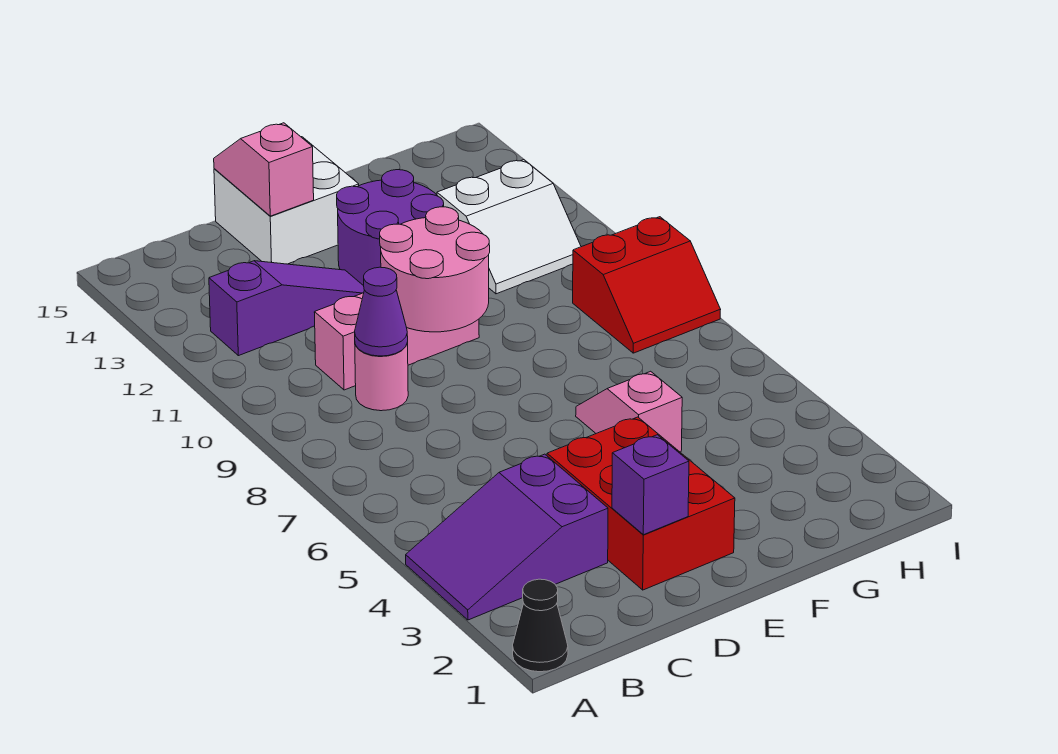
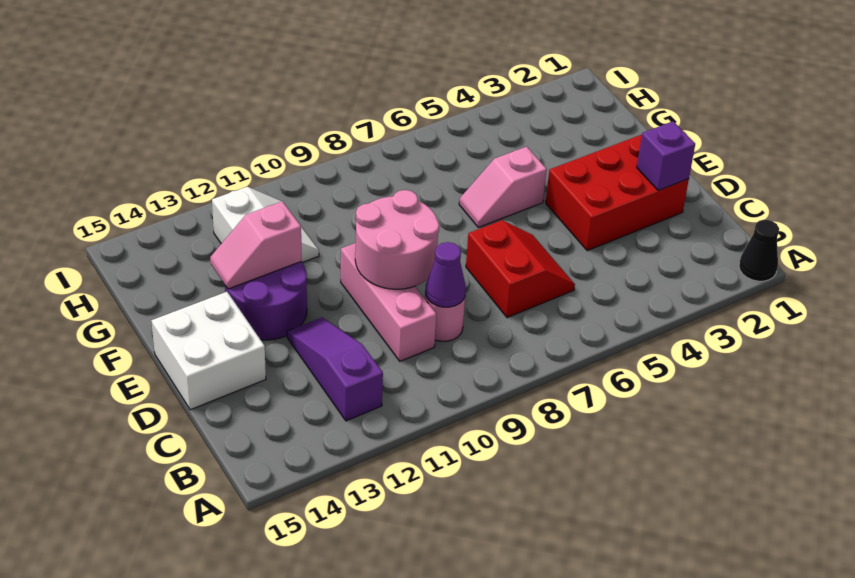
purple slope A3:C4 level 1 top C -> none
pink slope D14:D15 level 2 top 14 -> pink slope F12:F13 level 2 top 12
red slope H8:I9 level 1 top 9 -> red slope C6:D7 level 1 top 7

